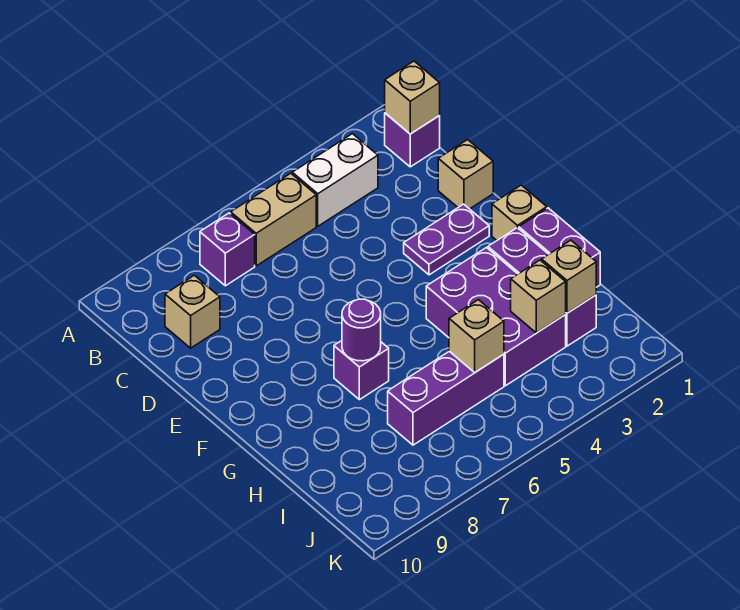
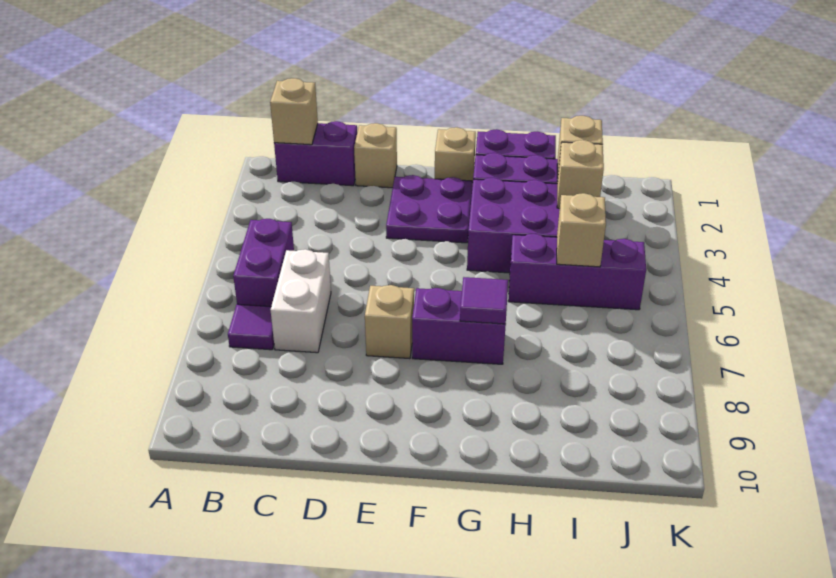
purple brick B1 level 1 -> purple brick B1:C1 level 1
white brick B3:B4 level 1 -> white brick C6:C7 level 1
tan brick B5:B6 level 1 -> purple brick B5:B6 level 1
purple brick B7 level 1 -> purple tile B7 level 1
tan brick C9 level 1 -> tan brick E7 level 1
purple plate E2:E3 level 1 -> purple plate E2:F3 level 1
purple brick G7 level 1 -> purple brick F7:G7 level 1
purple round brick G7 level 2 -> purple tile G7 level 2
purple brick I5:I7 level 1 -> purple brick H5:J5 level 1

